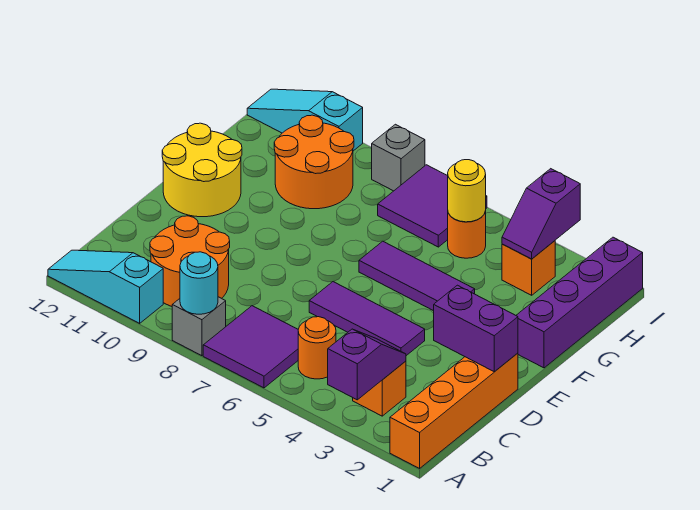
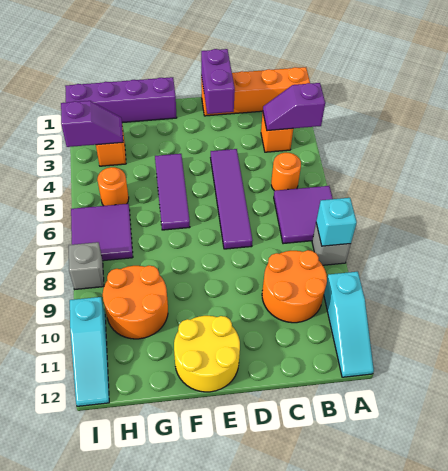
cyan round brick A8 level 2 -> cyan brick A8 level 2
purple tile D4:D6 level 1 -> purple tile D4:D7 level 1
yellow round brick H5 level 2 -> none

